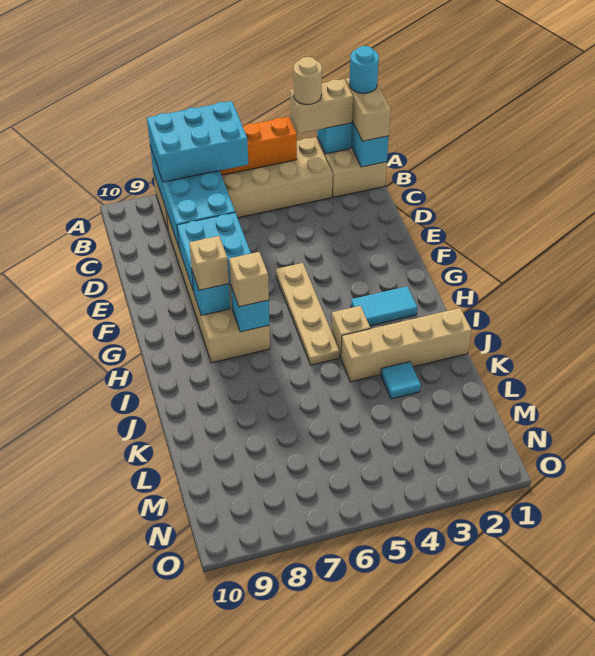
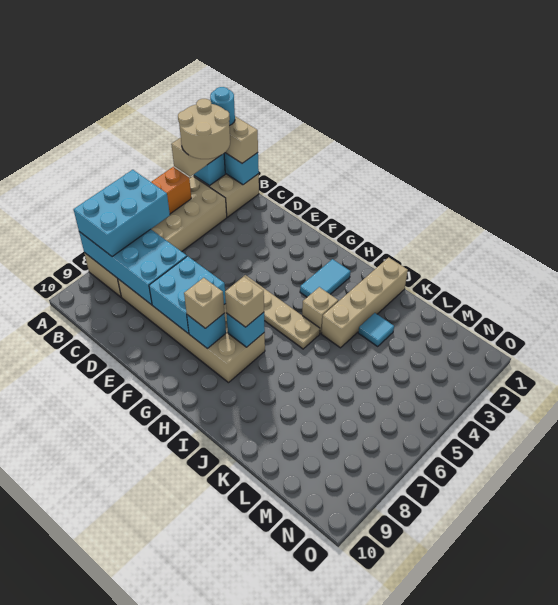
tan round brick A3 level 4 -> tan round brick A2:B3 level 4

